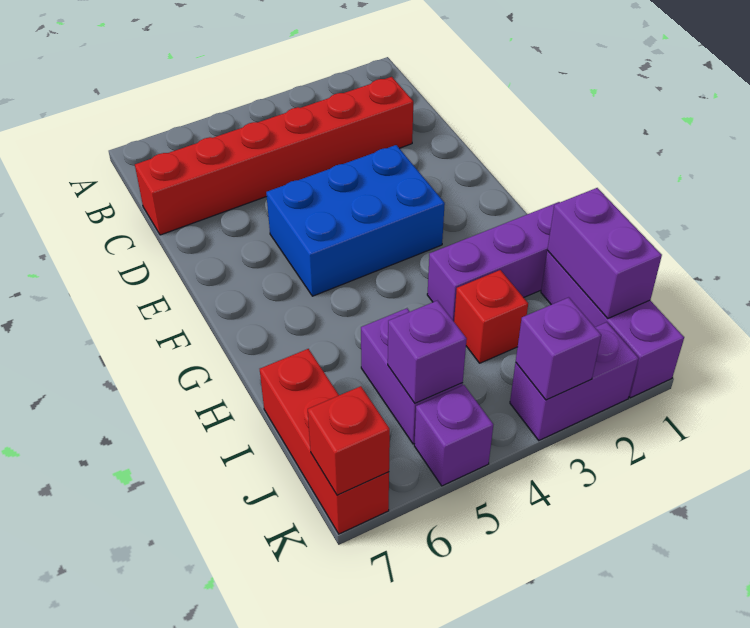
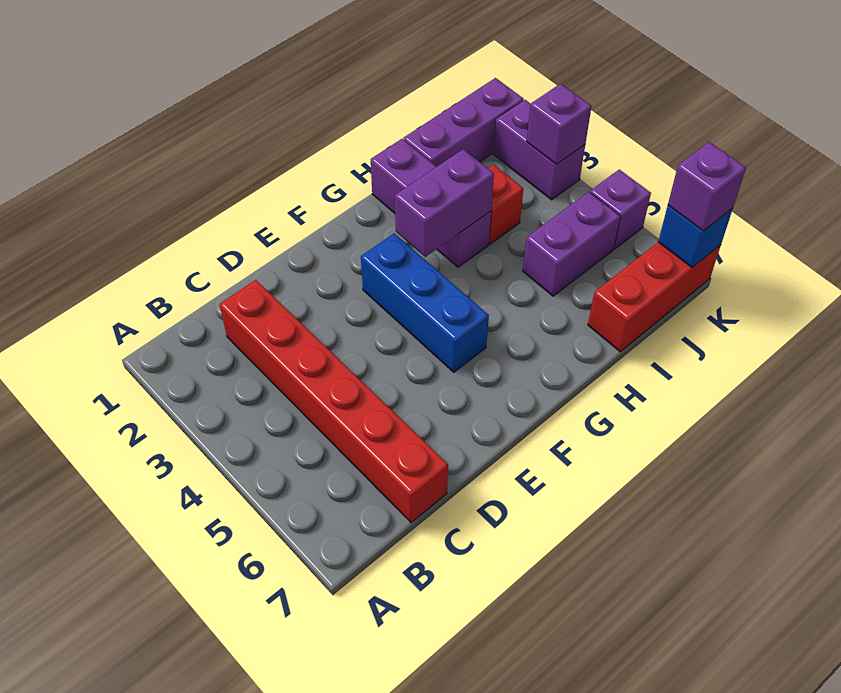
blue brick E3:F5 level 1 -> blue brick F3:F5 level 1
purple brick I1:J1 level 2 -> purple brick G3:H3 level 2
purple brick J5 level 2 -> purple brick K7 level 3
red brick K7 level 2 -> blue brick K7 level 2

